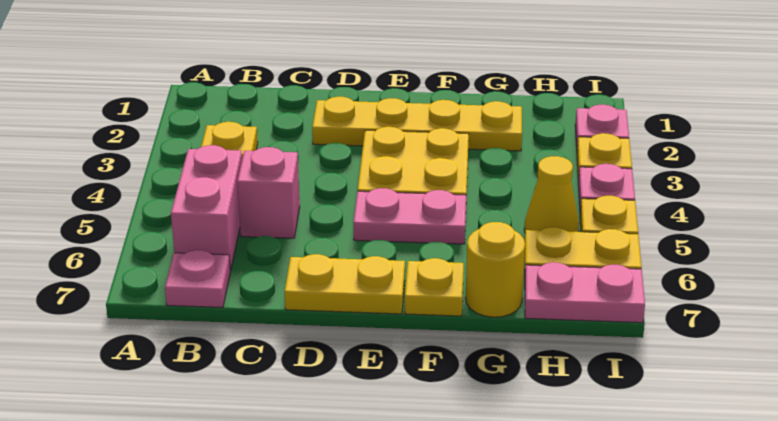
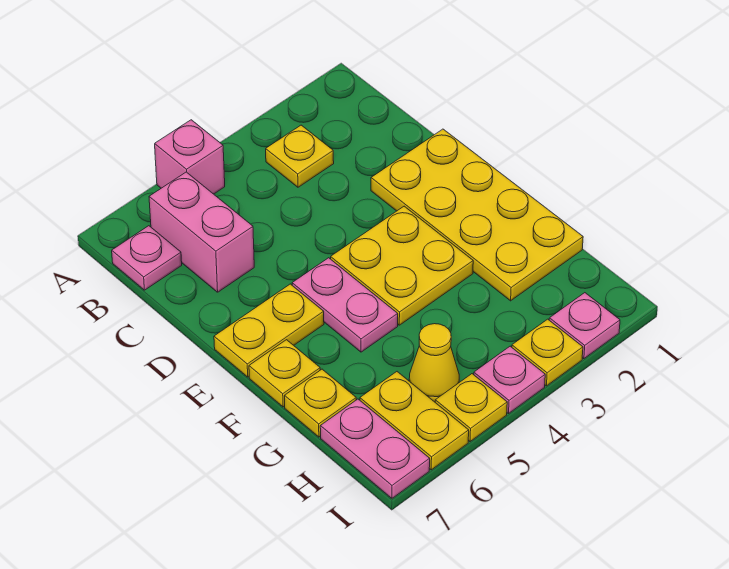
pink brick B5:B6 level 1 -> pink brick B6:C6 level 1
pink brick C5 level 1 -> pink brick A5 level 1
yellow plate D2:G2 level 1 -> yellow plate D1:G2 level 1
yellow plate D7:E7 level 1 -> yellow plate E6:E7 level 1
yellow round brick G7 level 1 -> yellow plate G7 level 1

